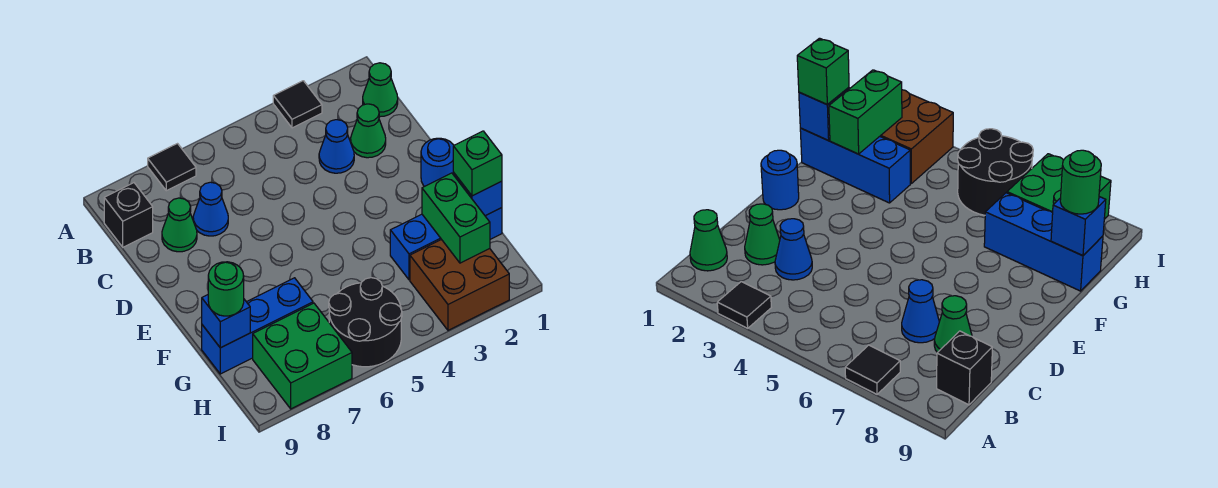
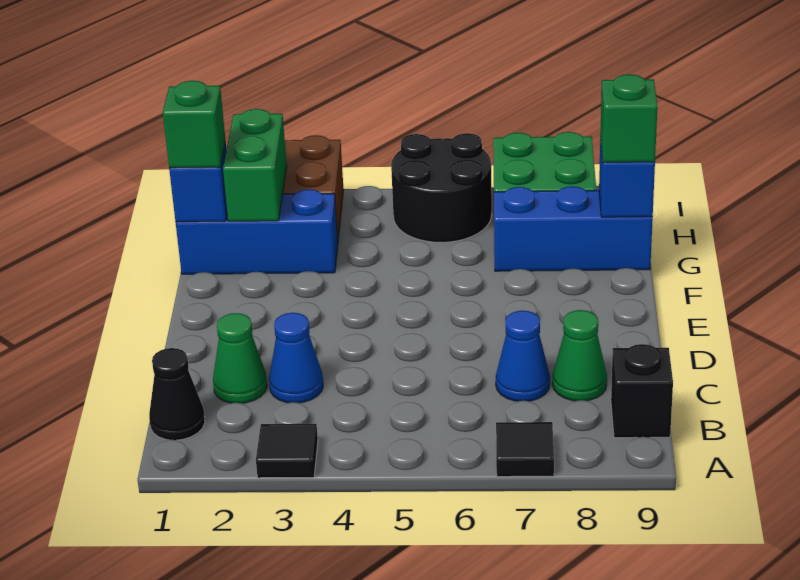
green cone B1 level 1 -> black cone B1 level 1
blue round brick E1 level 1 -> none
green round brick G9 level 3 -> green brick G9 level 3

